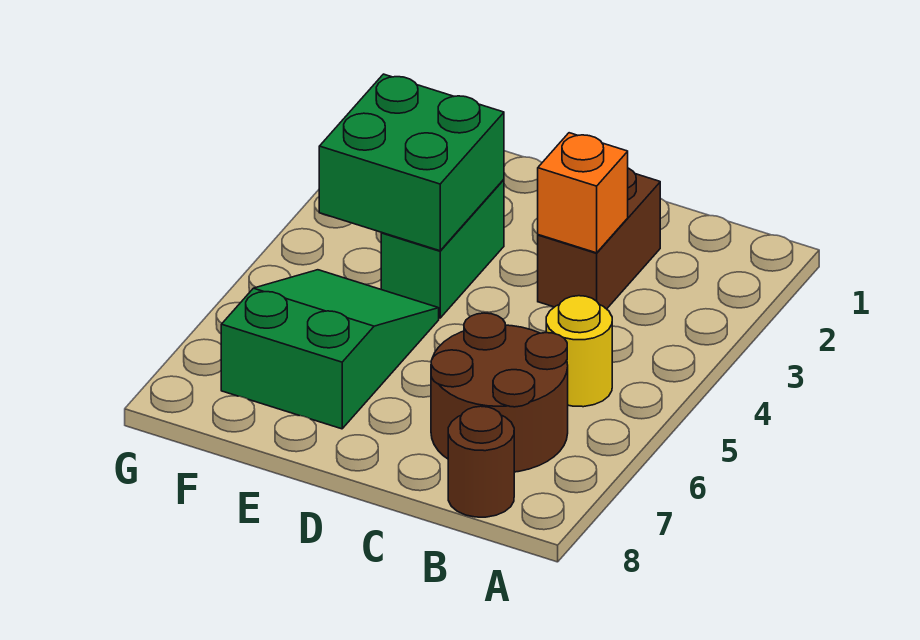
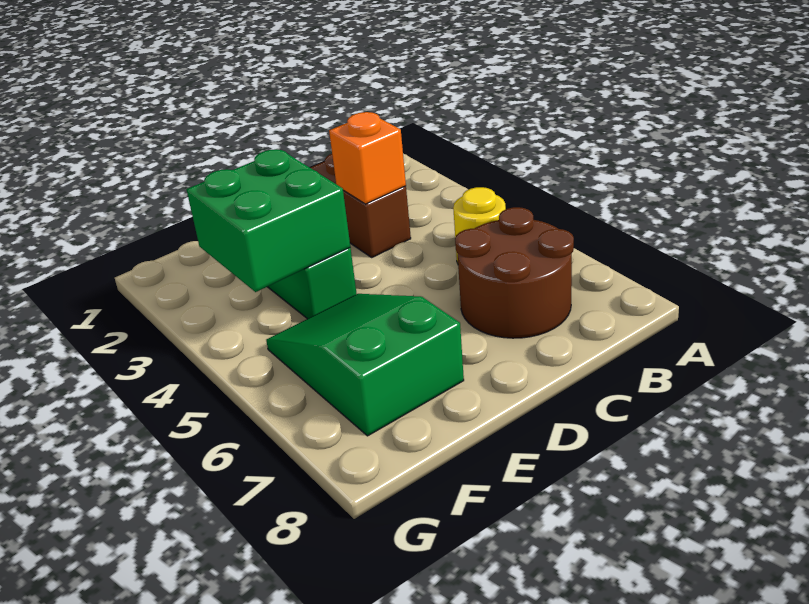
brown round brick B8 level 1 -> none

